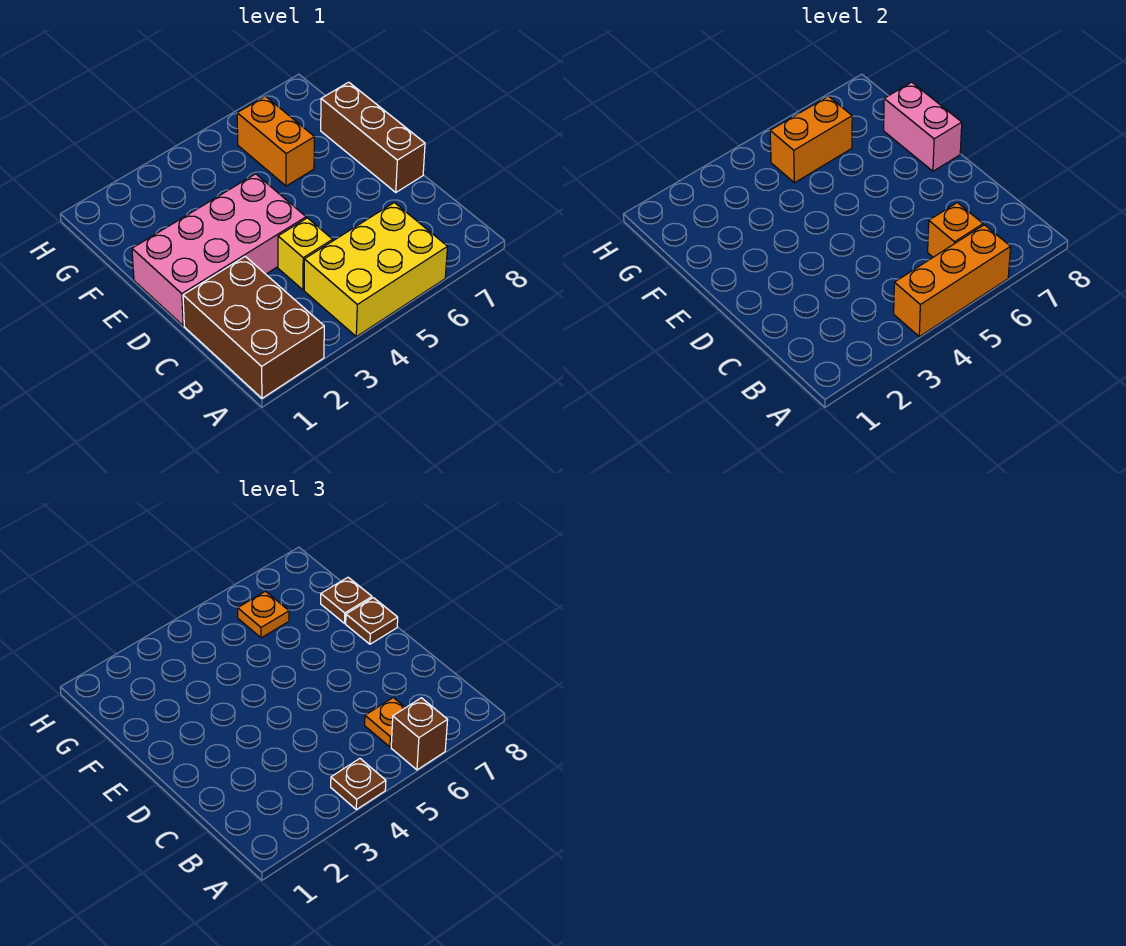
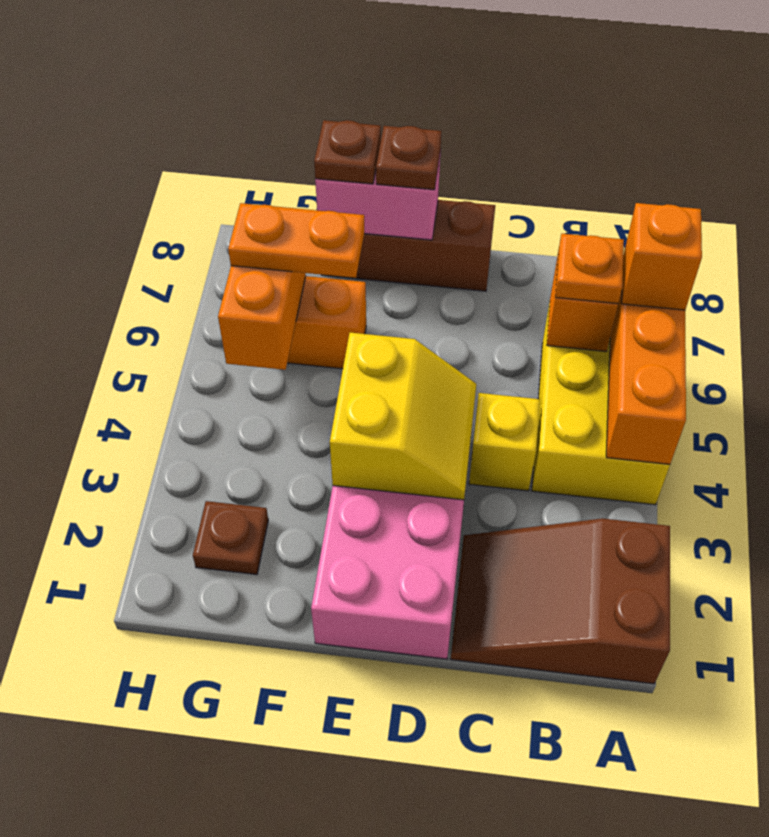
brown brick A1:C2 level 1 -> brown slope A1:C2 level 1 top A
brown plate A4 level 3 -> brown plate G2 level 1
brown brick A6 level 3 -> orange brick A6 level 3
none -> yellow slope D3:E4 level 2 top E
orange plate G6 level 3 -> orange plate F6:G6 level 3

